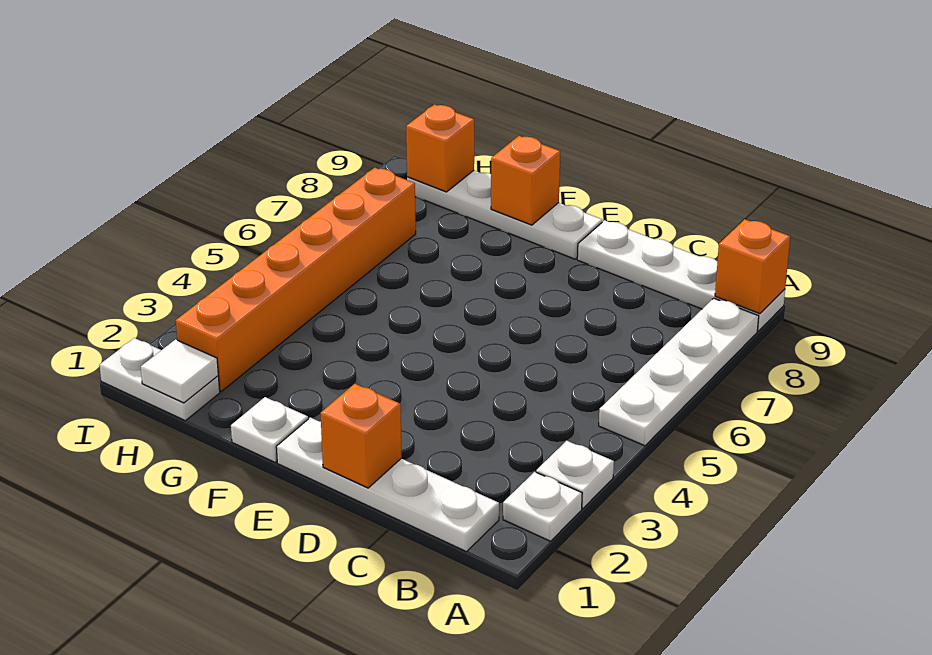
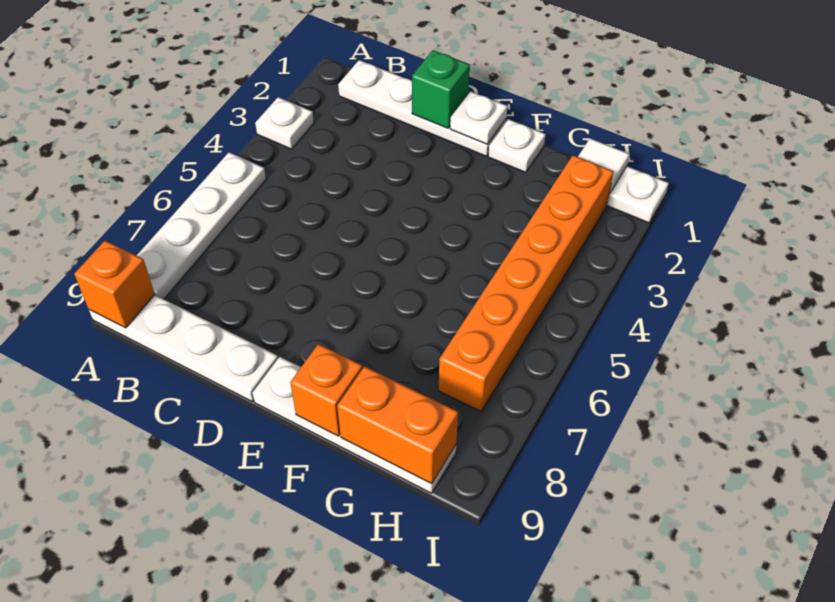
white plate A2 level 1 -> white plate E1 level 2
orange brick D1 level 2 -> green brick D1 level 2
orange brick H9 level 2 -> orange brick G9:H9 level 2

